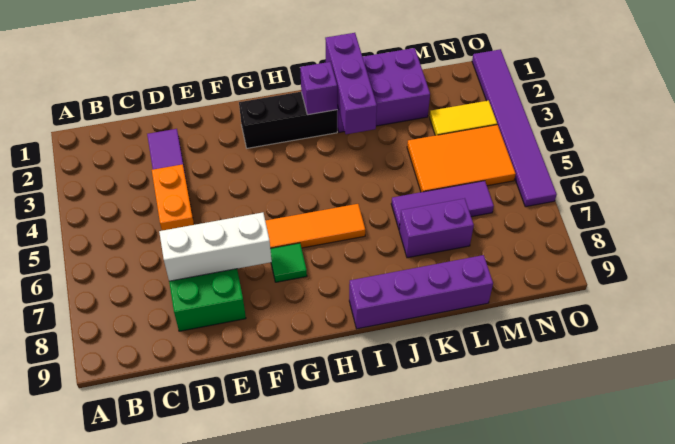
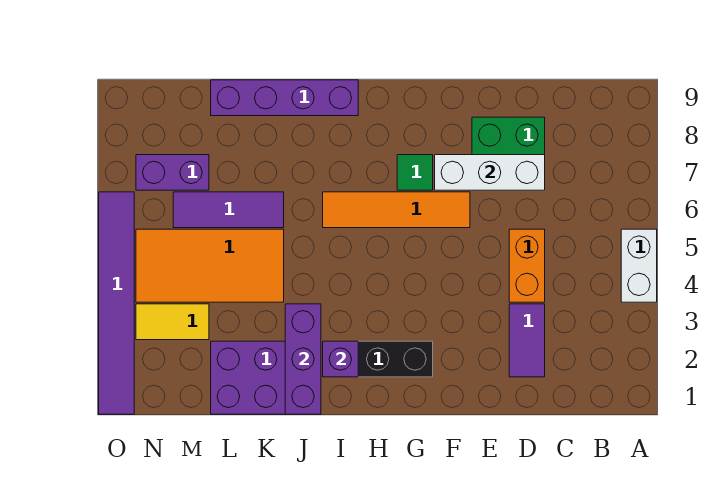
none -> white brick A4:A5 level 1
purple brick K7:L7 level 1 -> purple brick M7:N7 level 1
orange tile L4:N5 level 1 -> orange tile K4:N5 level 1

